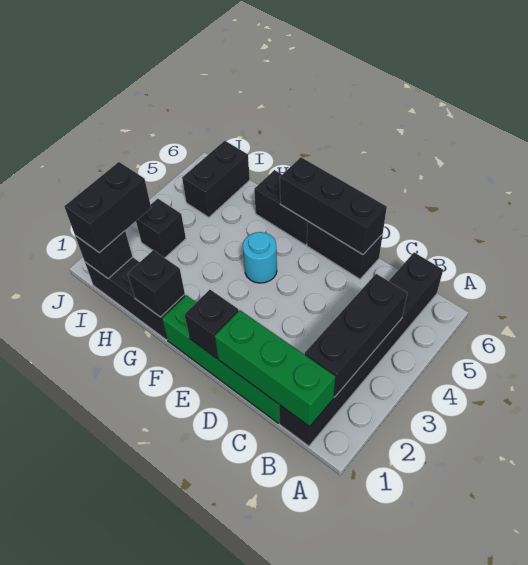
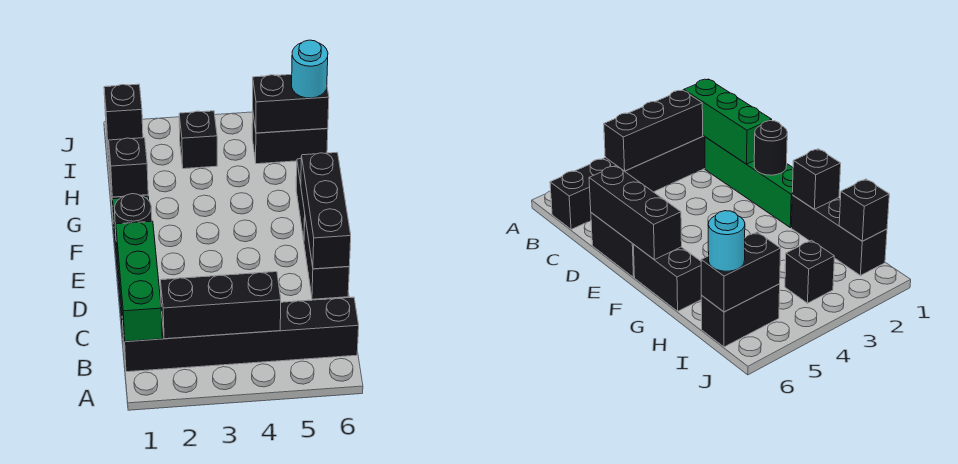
black brick E1 level 2 -> black round brick E1 level 2
cyan round brick F4 level 1 -> cyan round brick I6 level 3
black brick I1:I2 level 3 -> black brick I5:I6 level 2

